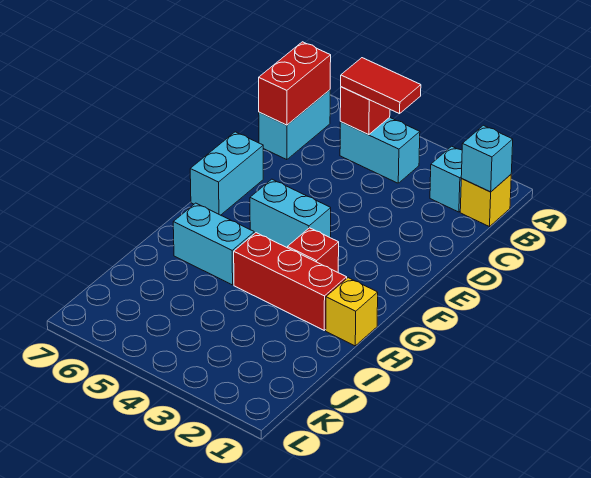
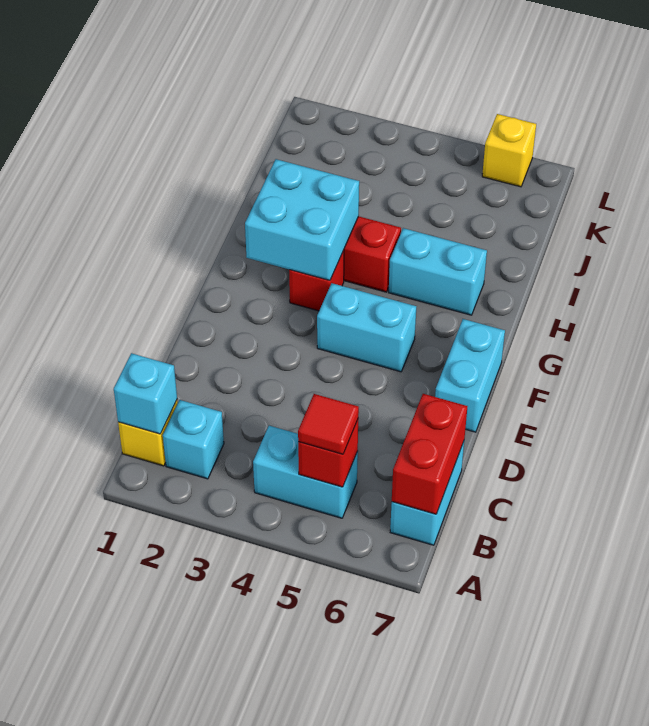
red tile B4:B5 level 3 -> red tile B5 level 3
none -> cyan brick G2:H3 level 2
yellow brick H1 level 1 -> yellow brick L6 level 1

